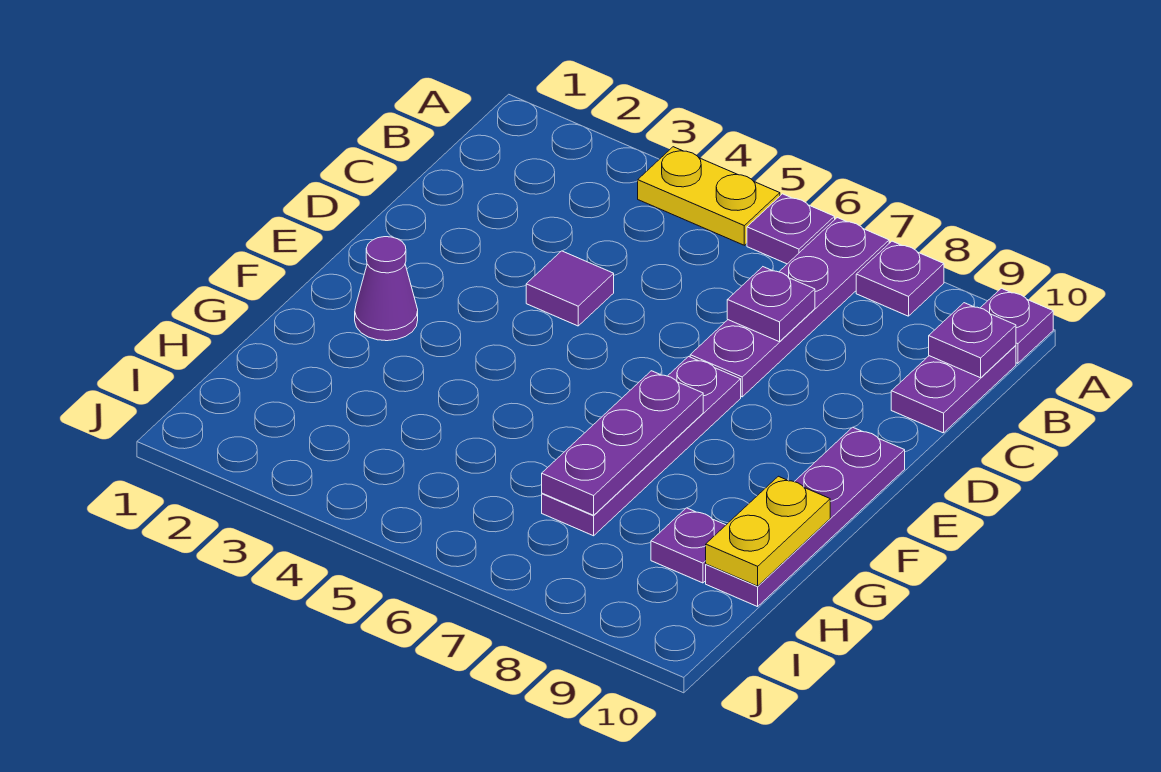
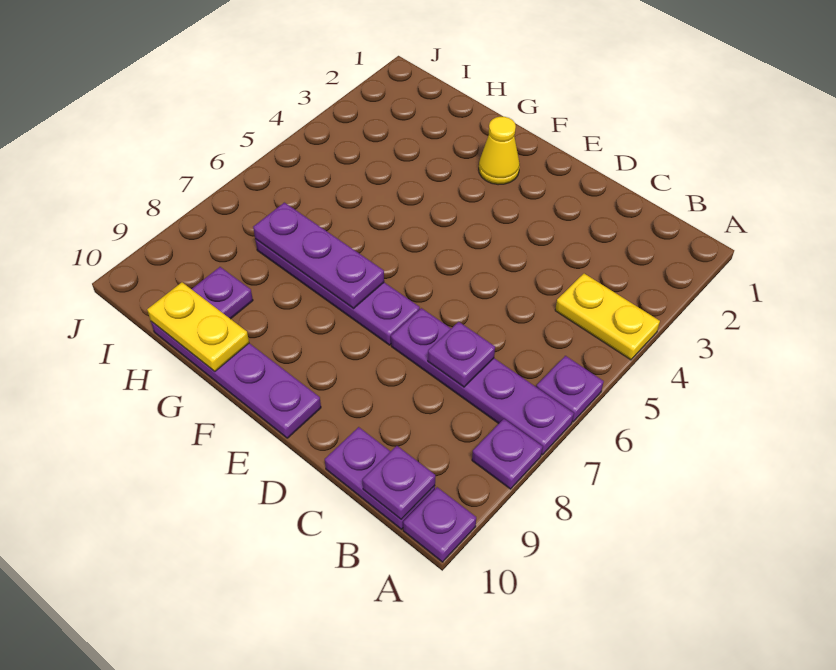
yellow plate A4:A5 level 1 -> yellow plate A4:B4 level 1
purple tile D4 level 1 -> none
purple cone F2 level 1 -> yellow cone F2 level 1

